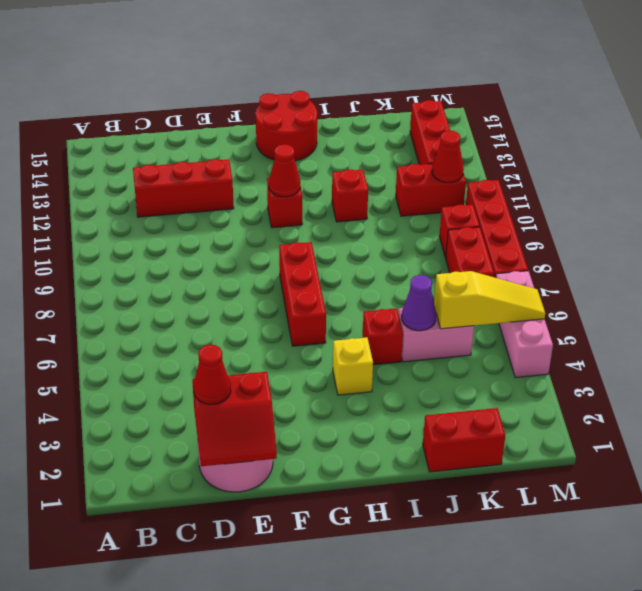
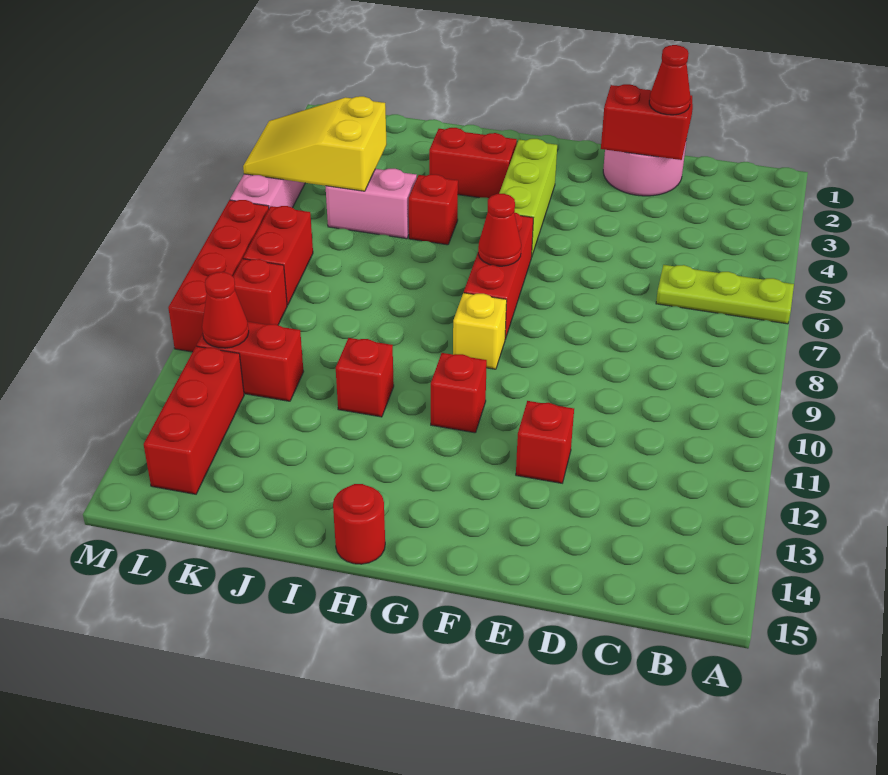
none -> lime plate A6:C6 level 1
red brick C12:E12 level 1 -> red brick E12 level 1
none -> lime brick G3:G5 level 1
red cone G11 level 2 -> red cone G7 level 2
red round brick G14:H15 level 1 -> red round brick H15 level 1
yellow brick H4 level 1 -> yellow brick G9 level 1
red brick J1:K1 level 1 -> red brick H3:I3 level 1
purple cone J5 level 2 -> none
yellow slope K5:M5 level 2 top K -> yellow slope K4:M5 level 2 top K

